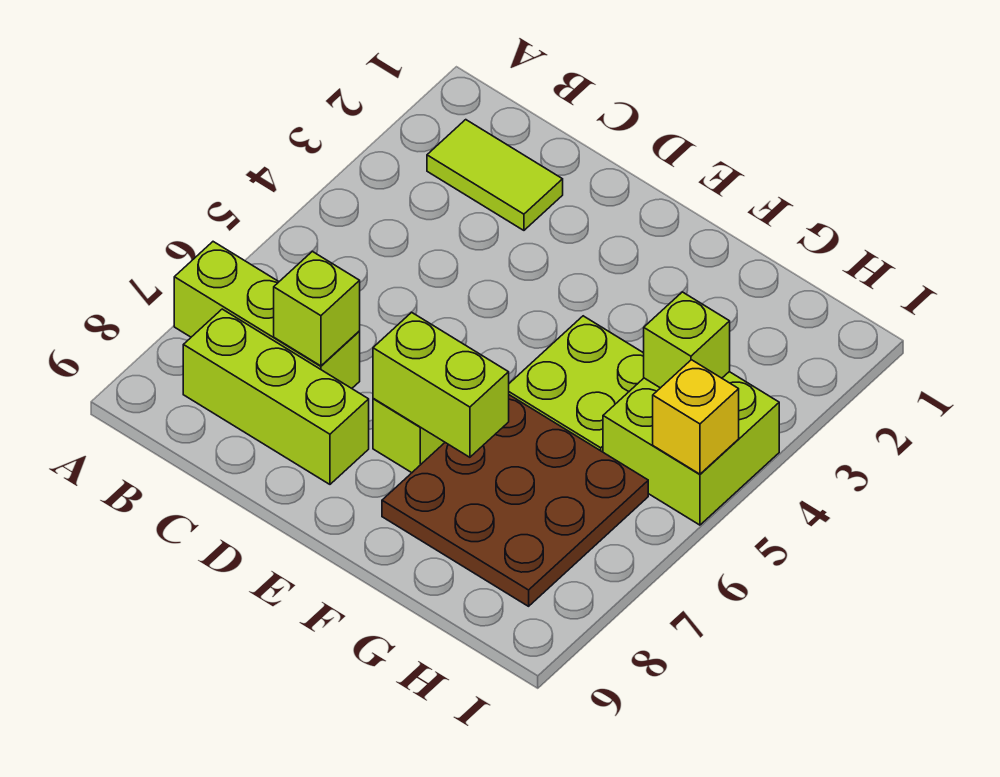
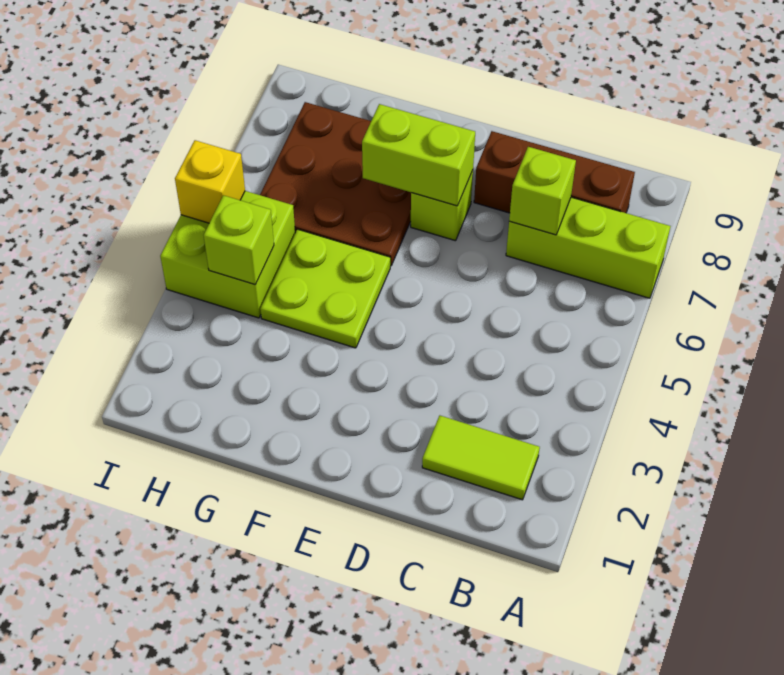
lime brick B8:D8 level 1 -> brown brick B8:D8 level 1

